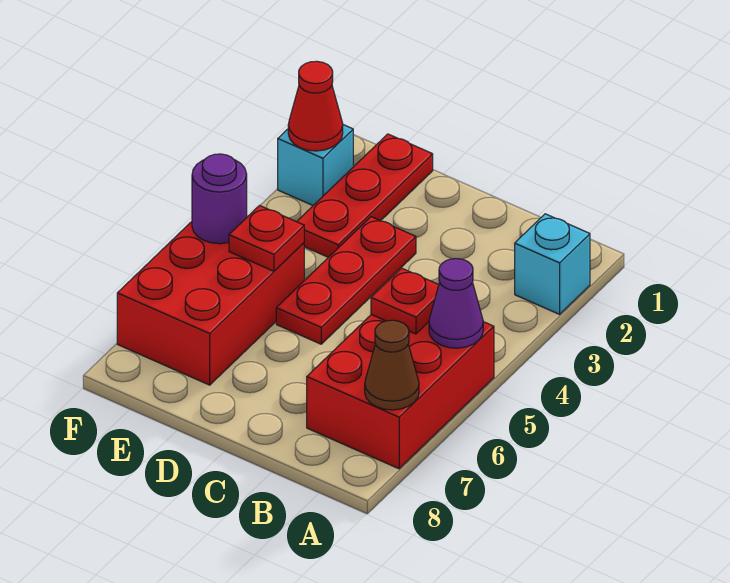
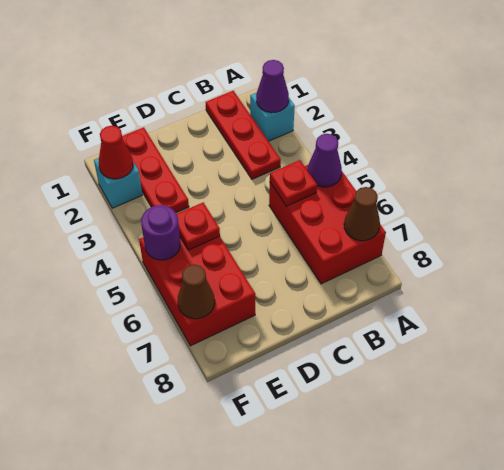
none -> purple cone A2 level 2
red plate D3:D5 level 1 -> red plate B1:B3 level 1
none -> brown cone F7 level 2

